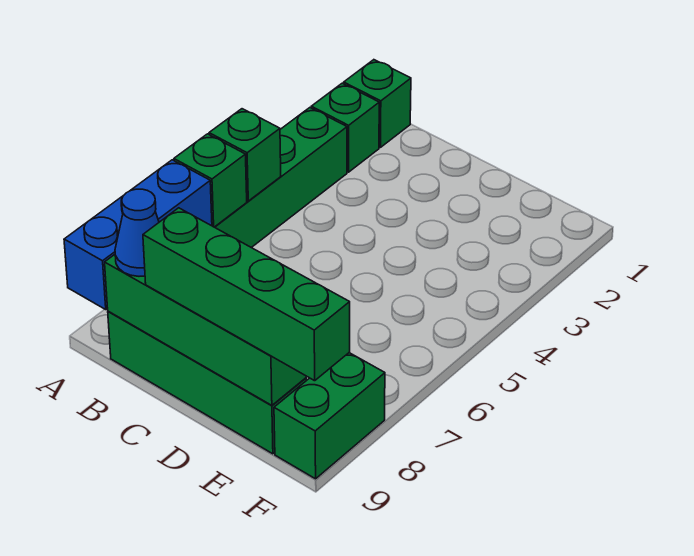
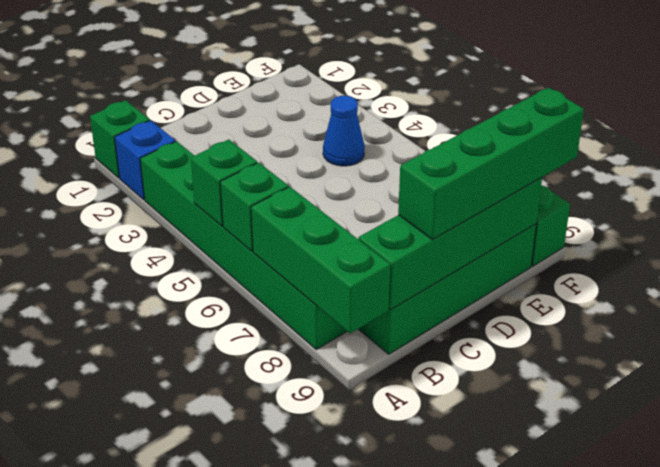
green brick A2 level 1 -> blue brick A2 level 1
blue brick A7:A9 level 2 -> green brick A7:A9 level 2
blue cone B9 level 3 -> blue cone E4 level 1

